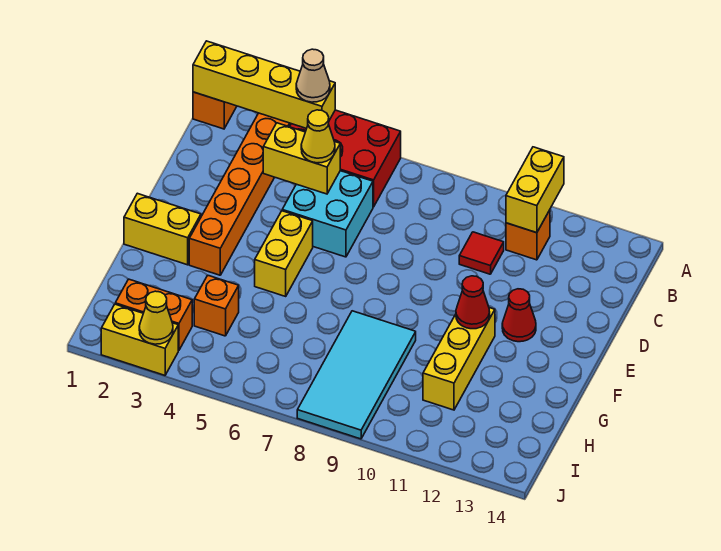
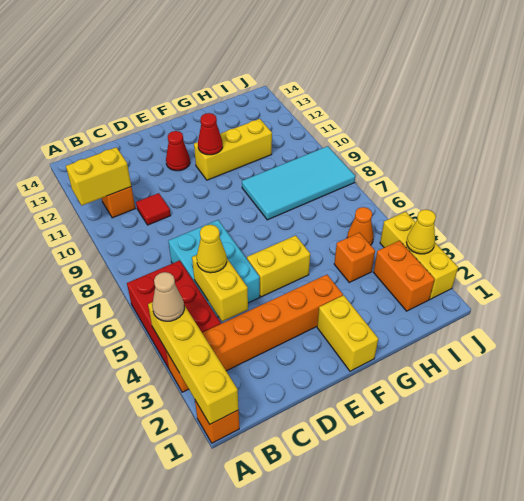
cyan brick C5:D6 level 1 -> cyan brick C5:D7 level 1
none -> orange cone I5 level 1
yellow brick J2:J3 level 1 -> yellow brick J2:J4 level 1

